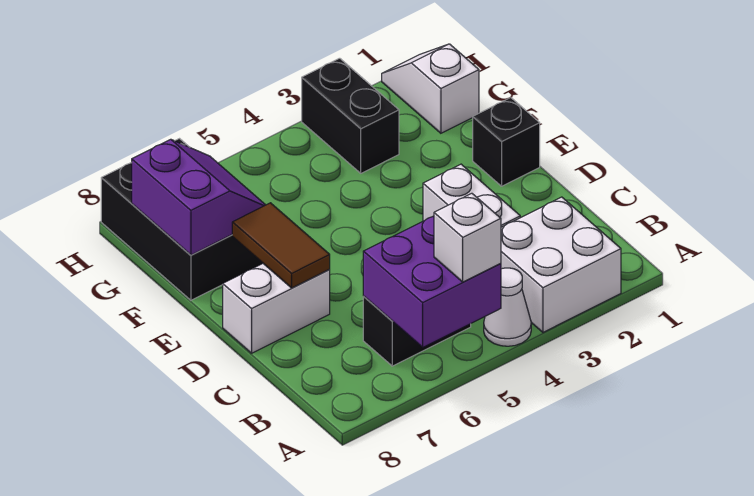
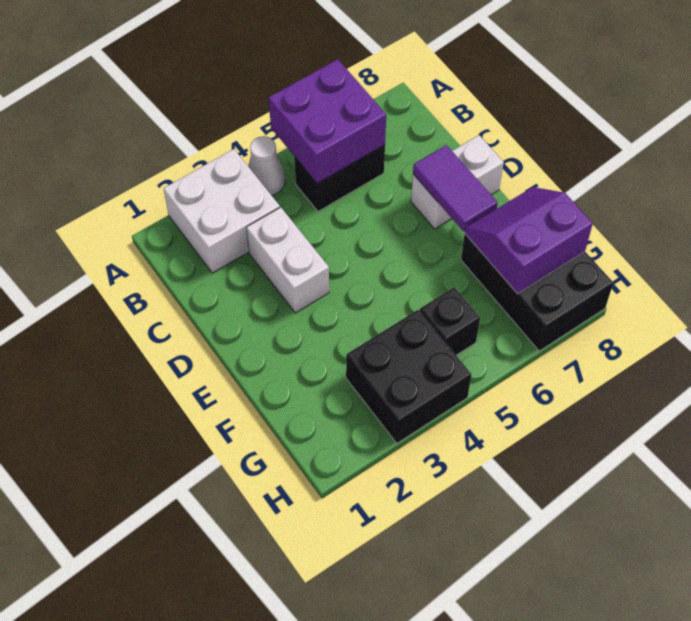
white brick A5 level 3 -> none
brown tile D7:E7 level 2 -> purple tile D7:E7 level 2
black brick E1 level 1 -> black brick G5 level 1
purple slope F7:G8 level 2 top 8 -> purple slope F7:G8 level 2 top G
white slope G1:H1 level 1 top G -> none
black brick G3:H3 level 1 -> black brick G3:H4 level 1

